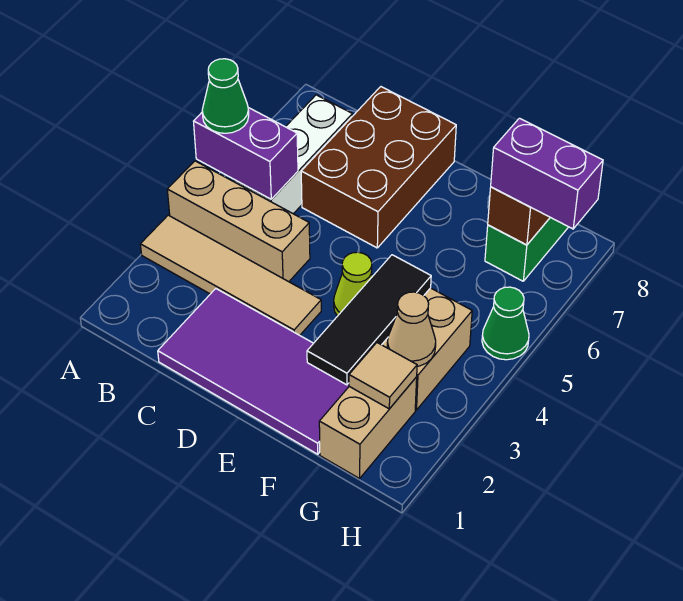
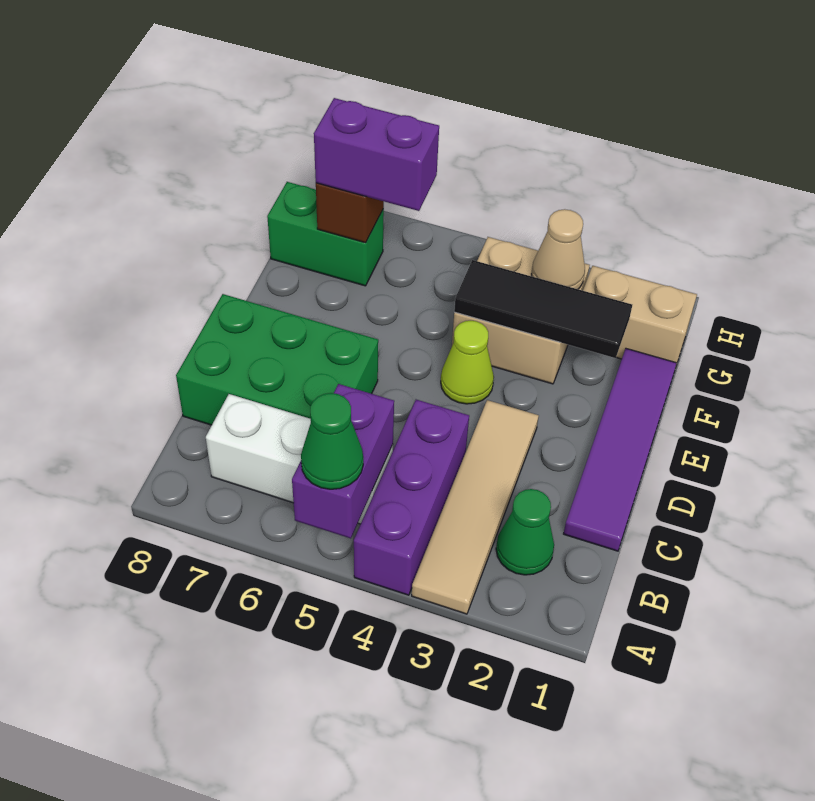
tan brick A4:C4 level 1 -> purple brick A4:C4 level 1
purple tile C1:F2 level 1 -> purple tile C1:F1 level 1
brown brick C6:D8 level 1 -> green brick C6:D8 level 1
tan tile G2 level 2 -> none
purple brick G7:H7 level 3 -> purple brick G6:G7 level 3
green cone H5 level 1 -> green cone B2 level 1

